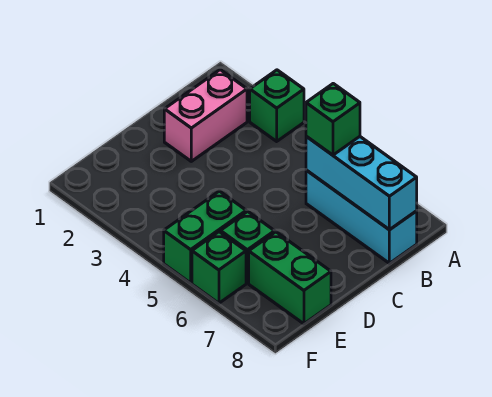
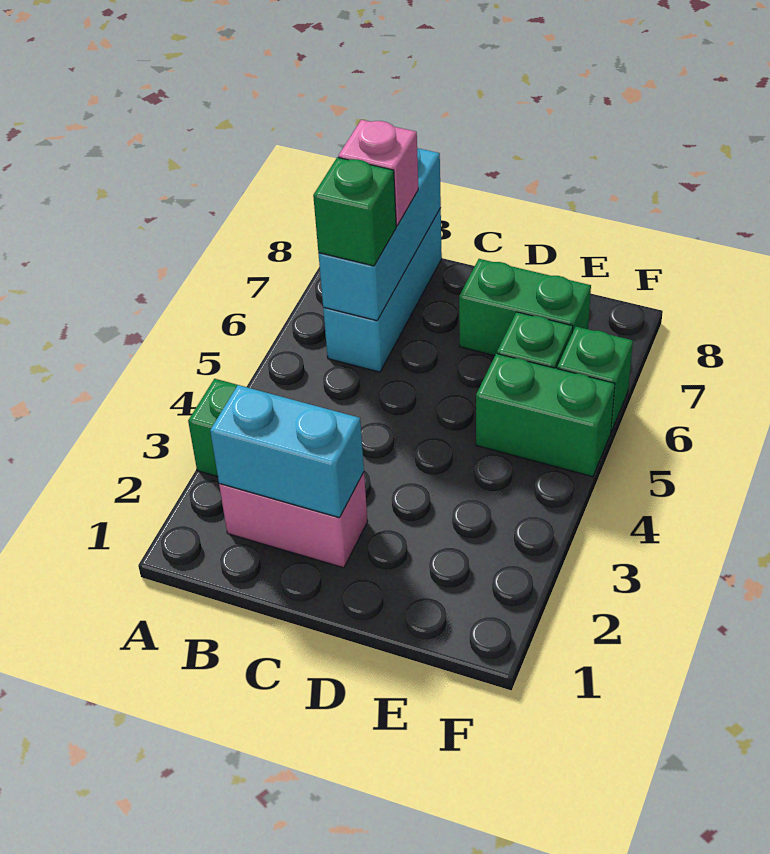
none -> cyan brick B2:C2 level 2
none -> pink brick B7 level 3
green brick E7:E8 level 1 -> green brick D7:E7 level 1

